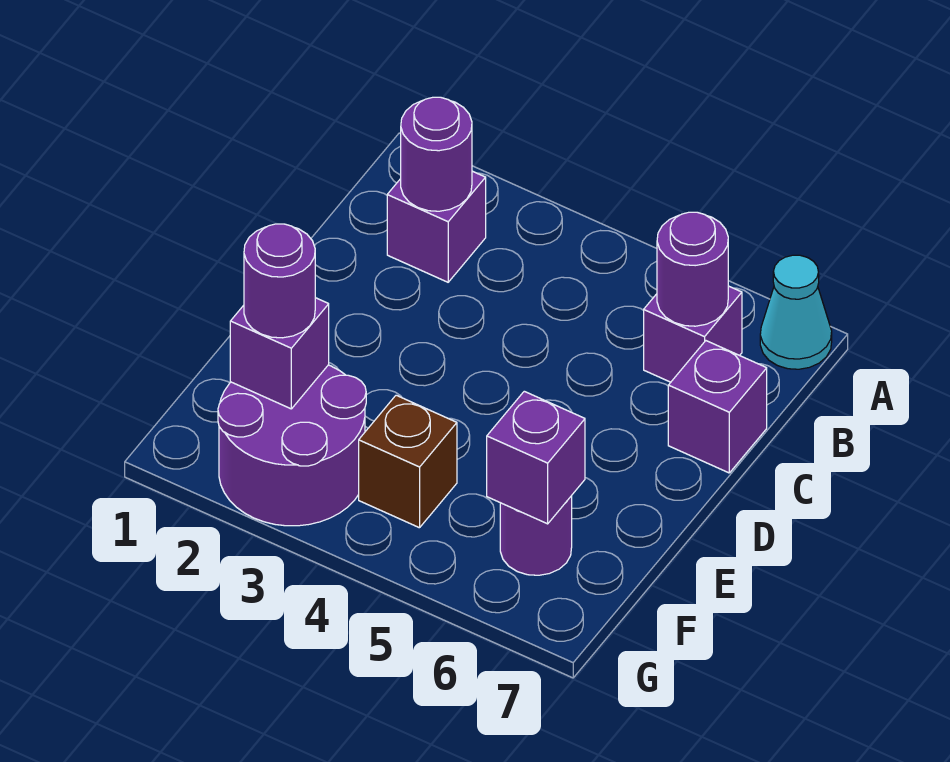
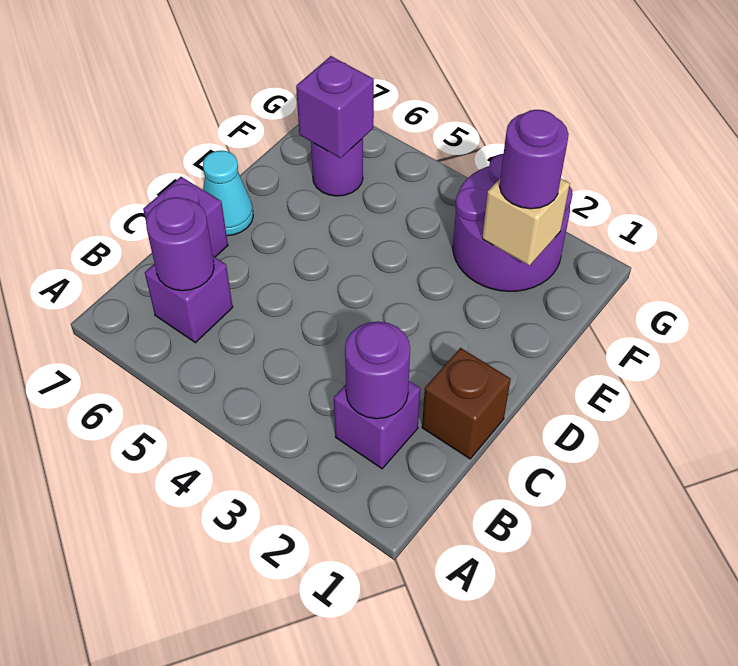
cyan cone A7 level 1 -> cyan cone D7 level 1
purple brick F2 level 2 -> tan brick F2 level 2
brown brick F4 level 1 -> brown brick C1 level 1

